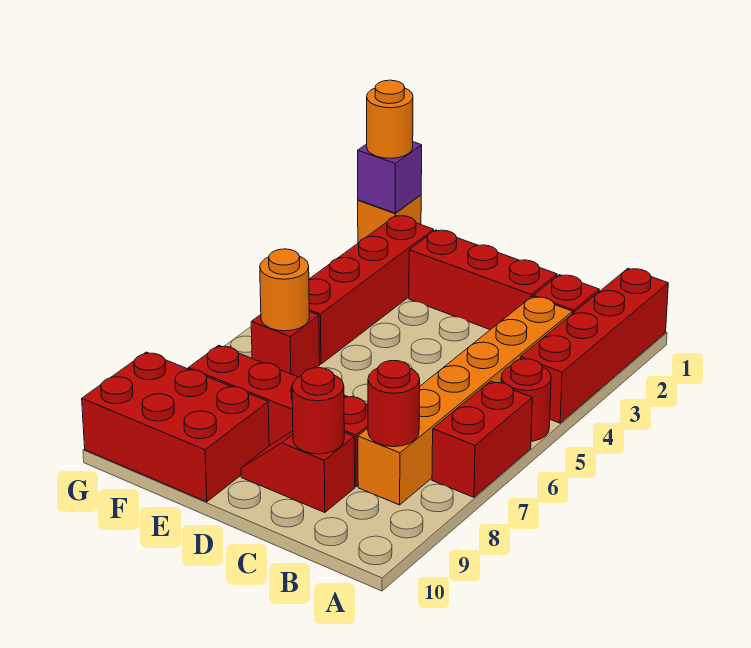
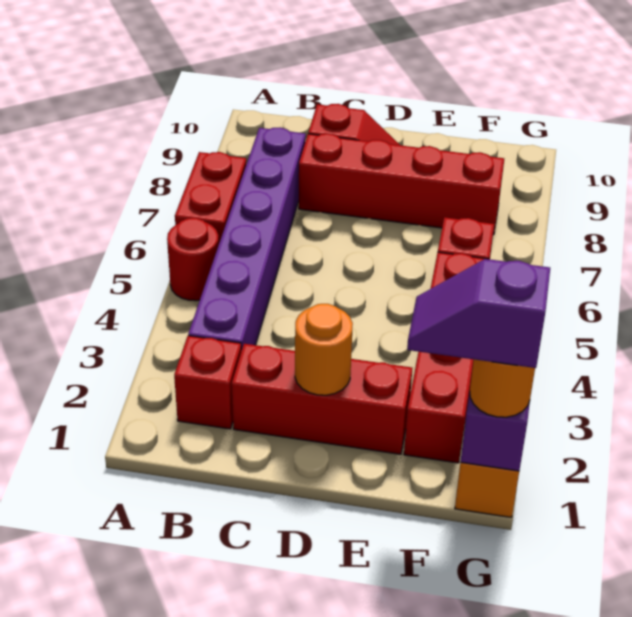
red brick A1:A4 level 1 -> none
orange brick B3:B8 level 1 -> purple brick B3:B8 level 1
red round brick B8 level 2 -> none
red round brick C9 level 2 -> none
red brick E9:G10 level 1 -> none
none -> purple slope F1:G1 level 4 top G
orange round brick F6 level 2 -> orange round brick D2 level 2

